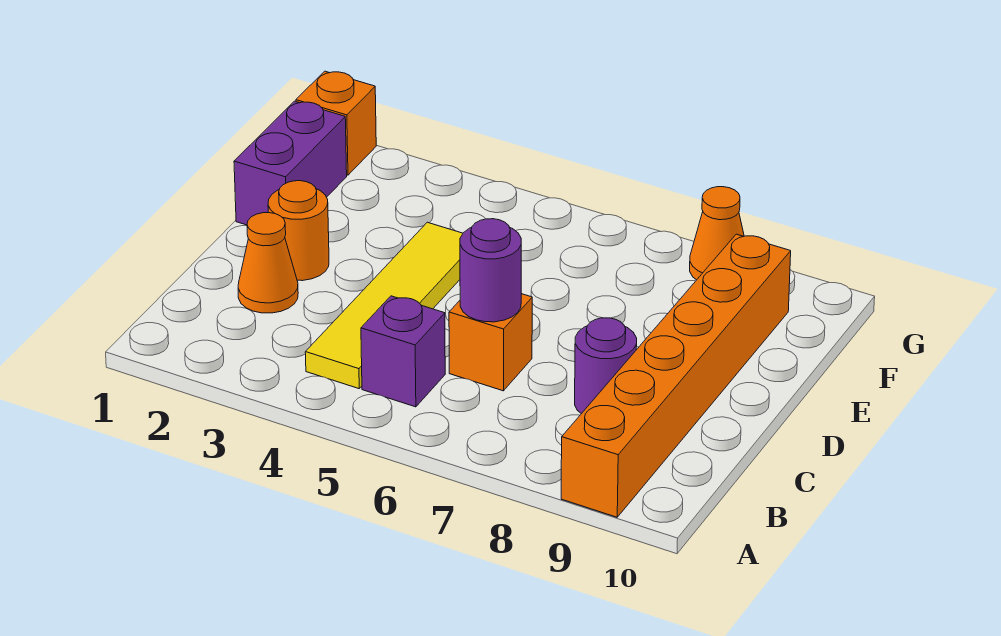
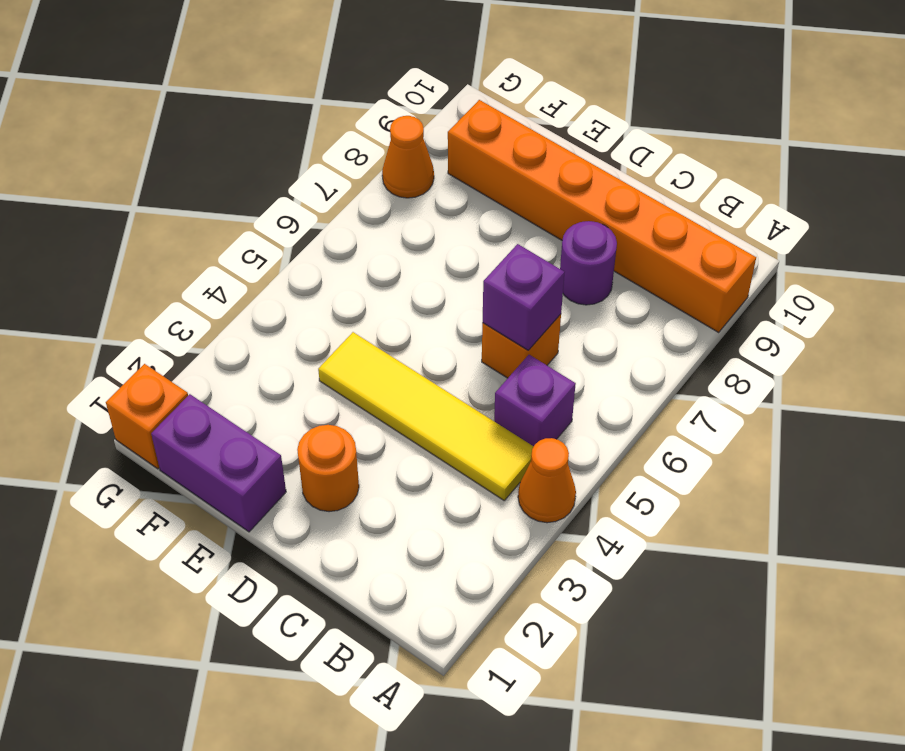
orange cone C2 level 1 -> orange cone A4 level 1
purple round brick C6 level 2 -> purple brick C6 level 2

